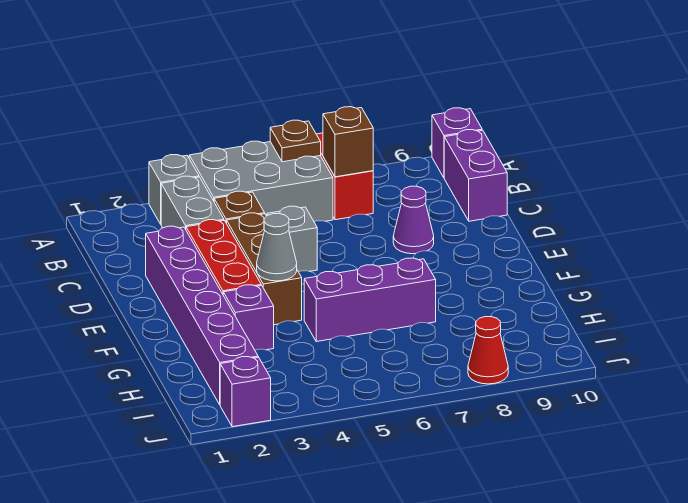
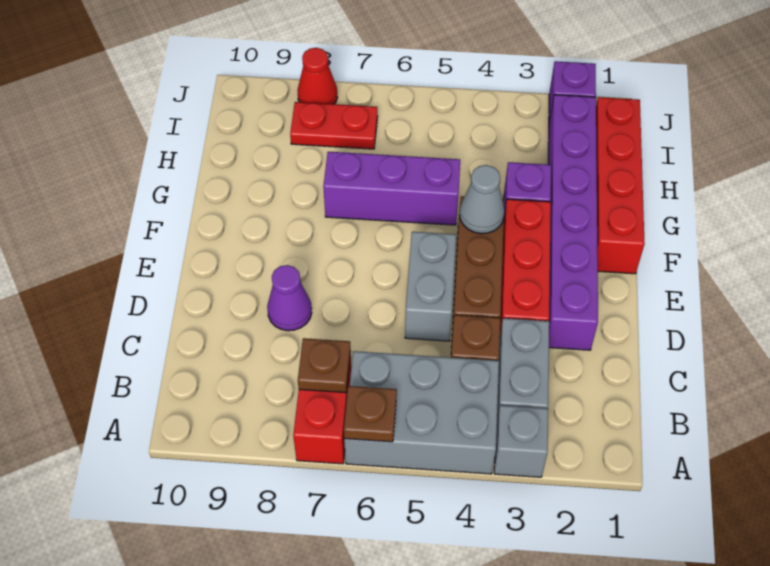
purple brick A10 level 1 -> none
brown brick B7 level 2 -> brown plate B7 level 2
purple brick B10:C10 level 1 -> none
grey brick D5 level 1 -> grey brick D5:E5 level 1
none -> red brick F1:I1 level 1
none -> red plate I7:I8 level 1

